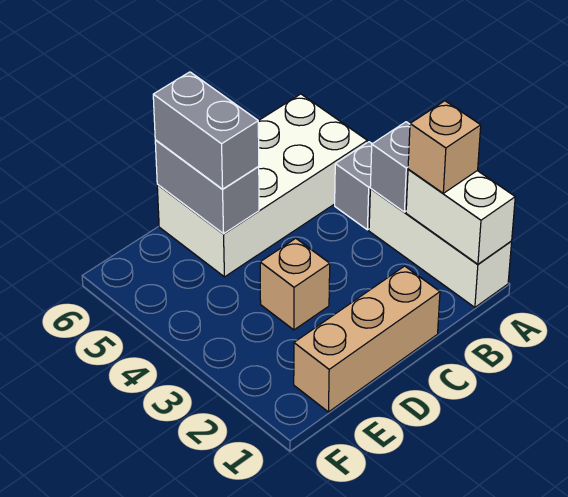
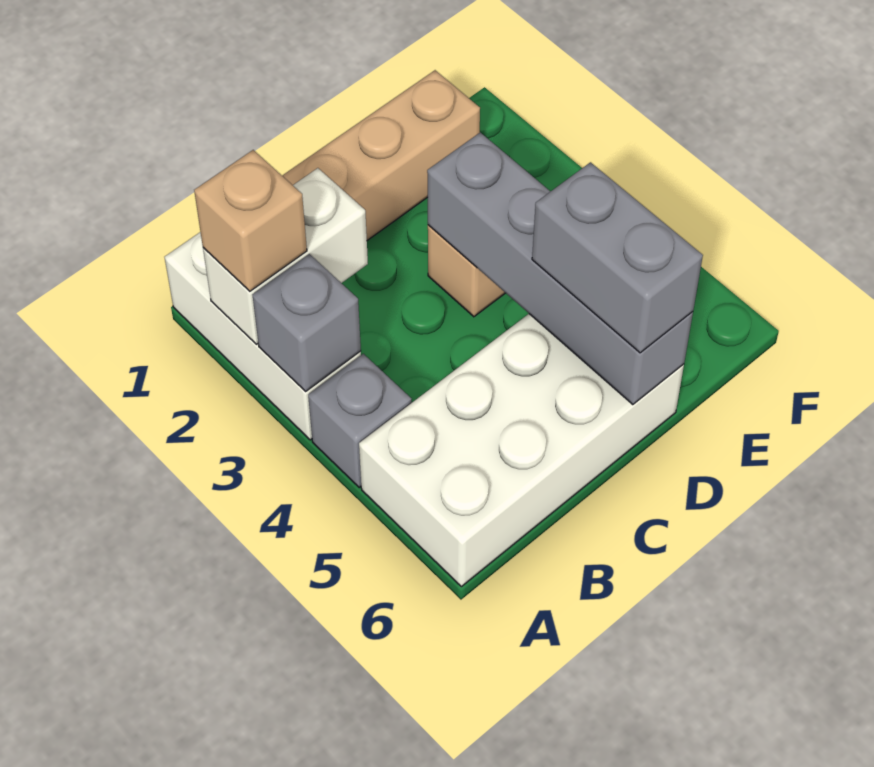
white brick A1:A2 level 2 -> white brick A2:B2 level 2
grey brick D5:D6 level 2 -> grey brick D3:D6 level 2

